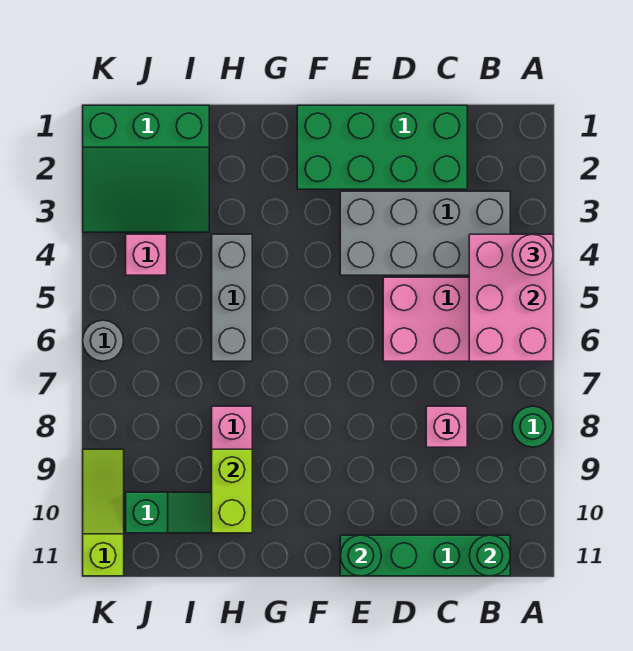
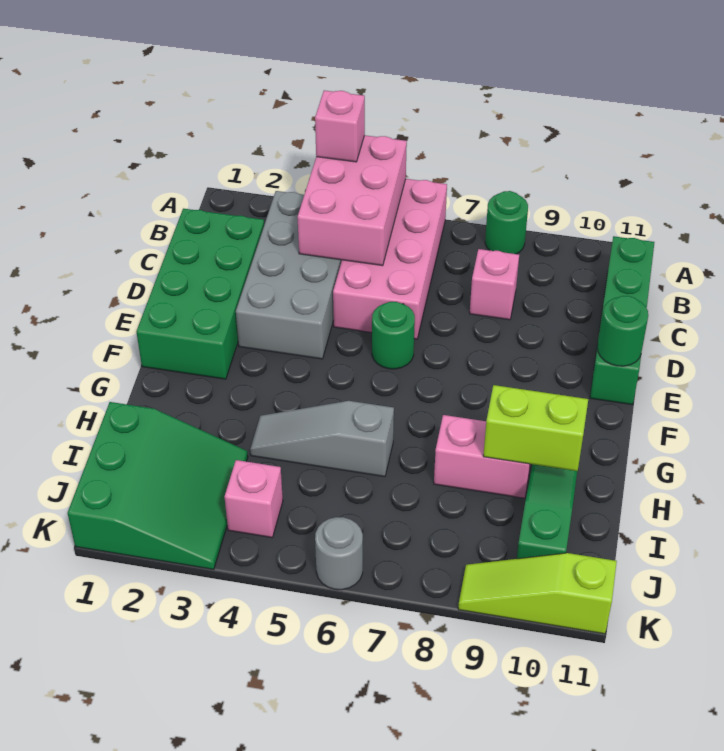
pink brick A4:B6 level 2 -> pink brick A4:C5 level 2
pink round brick A4 level 3 -> pink brick A4 level 3
green round brick B11 level 2 -> green round brick E6 level 1
grey brick H4:H6 level 1 -> grey slope H4:H6 level 1 top 6

